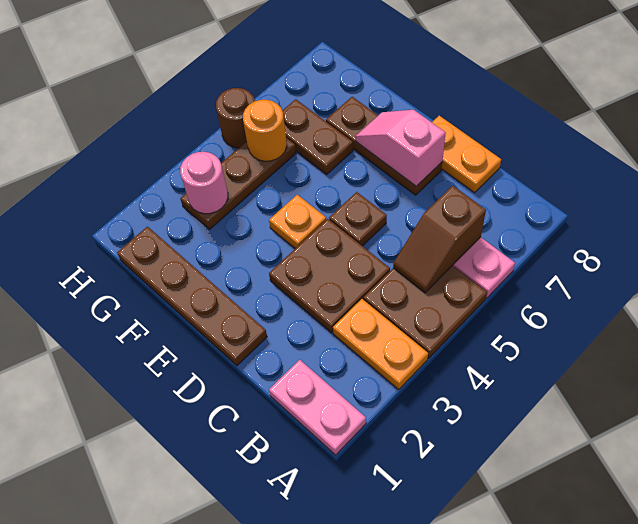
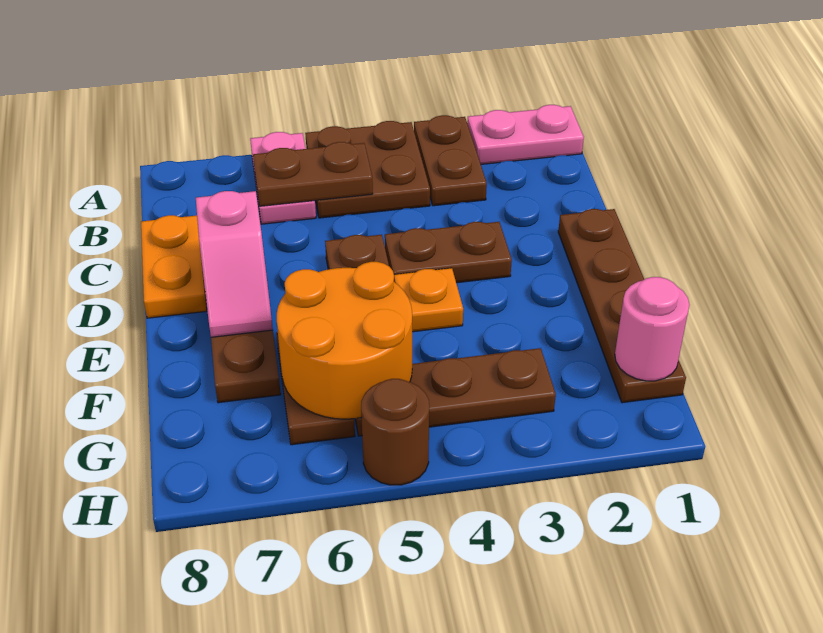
pink plate A1:B1 level 1 -> pink plate A1:A2 level 1
orange plate A3:B3 level 1 -> brown plate A3:B3 level 1
brown slope B5:B6 level 2 top 6 -> brown plate B5:B6 level 2
brown plate C3:D4 level 1 -> brown plate D3:D4 level 1
pink round brick G3 level 2 -> pink round brick G1 level 2
orange round brick G5 level 2 -> orange round brick F5:G6 level 2

